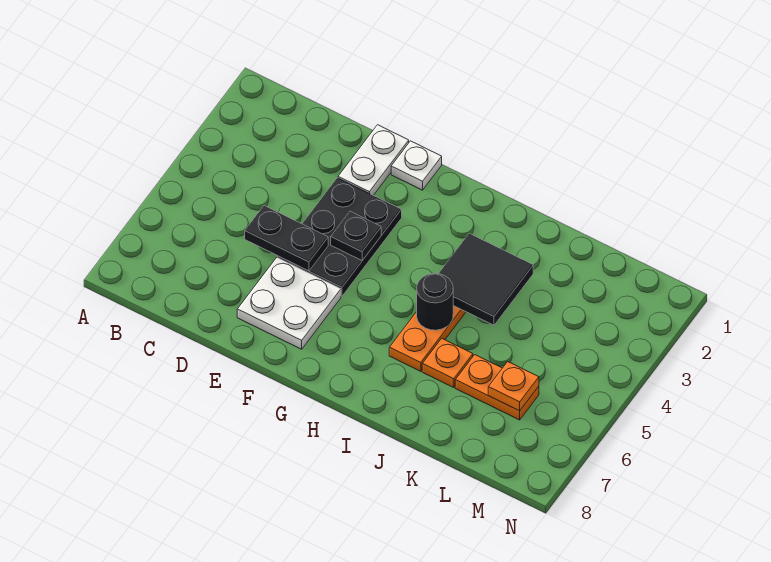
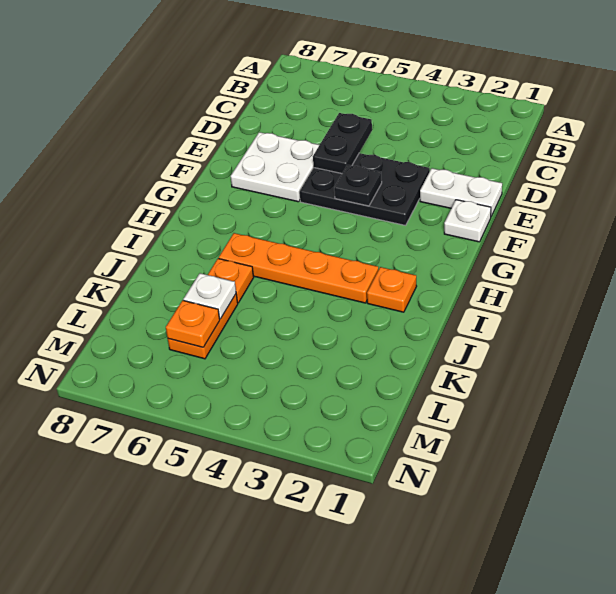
none -> orange plate I2 level 1
black tile I3:J4 level 2 -> none
black round brick I5 level 2 -> none
none -> white plate K6 level 2

